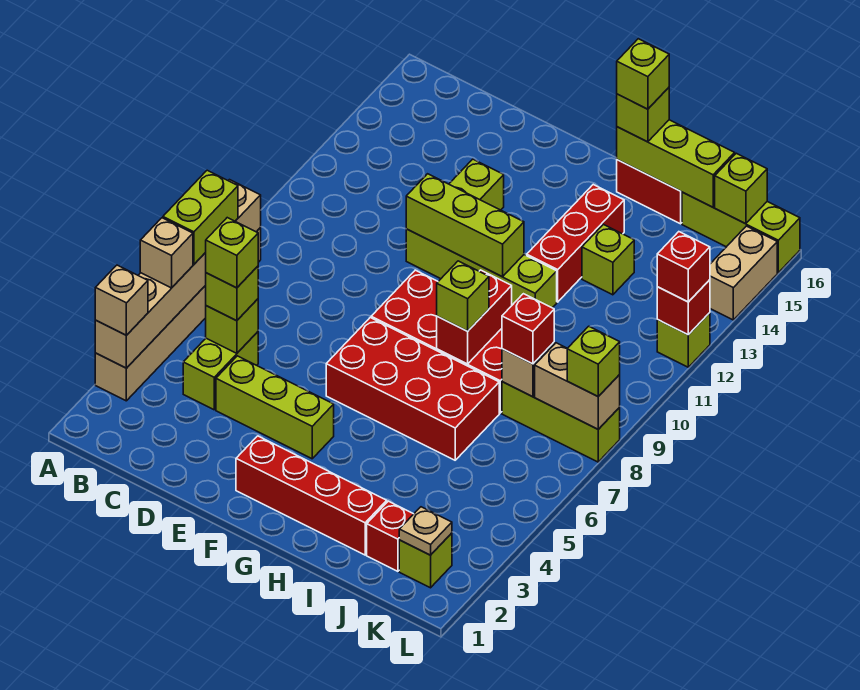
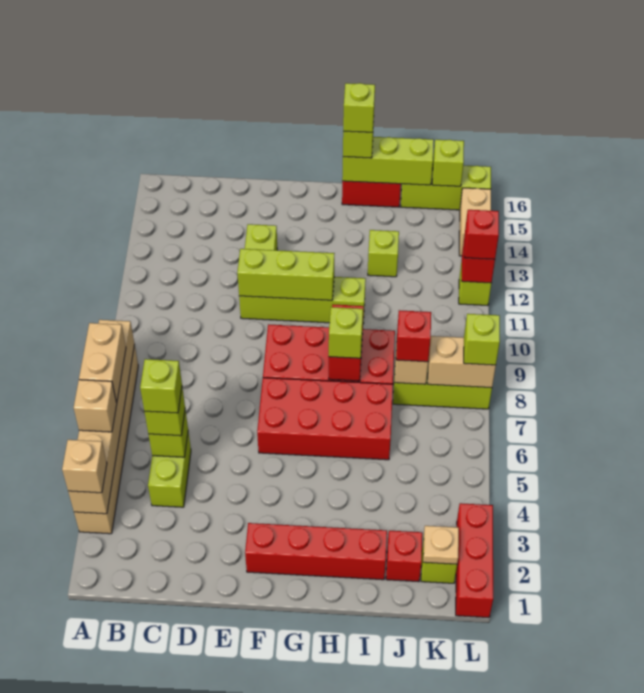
lime brick A6:A7 level 3 -> tan brick A6:A7 level 3
lime brick D4:F4 level 1 -> none
red brick H12:H14 level 1 -> red brick L1:L3 level 1

